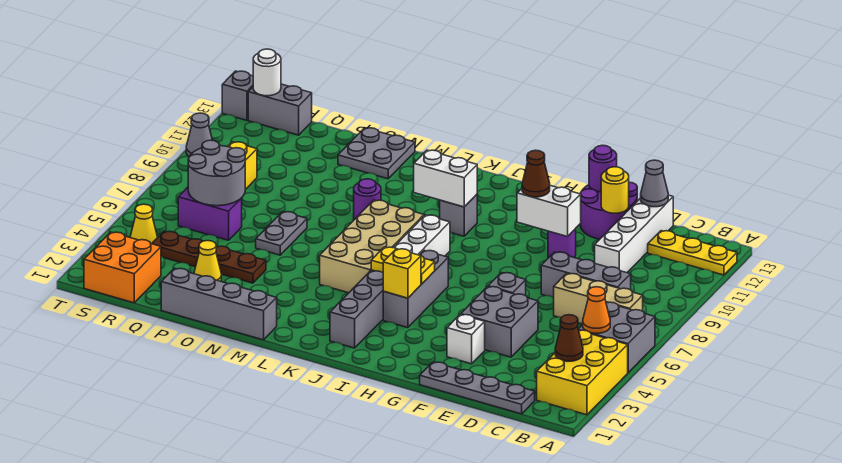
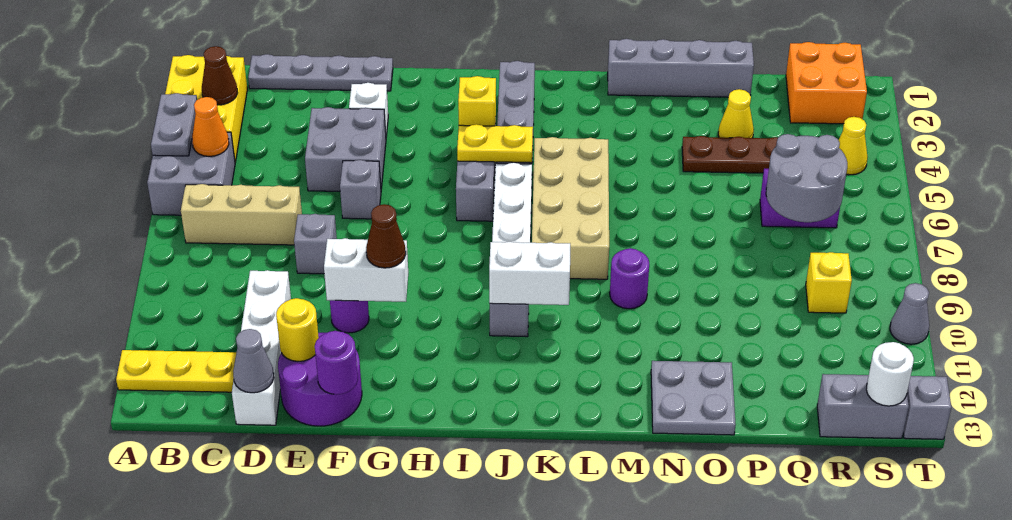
grey brick C8:E8 level 1 -> grey brick E8 level 1
grey plate O6:O7 level 1 -> grey plate A4:A5 level 2

